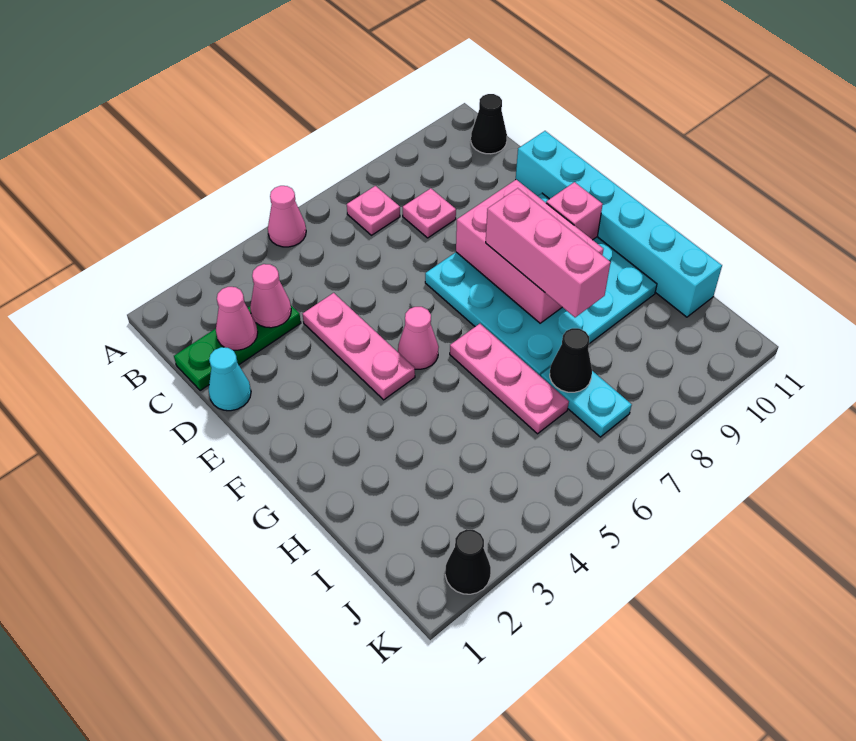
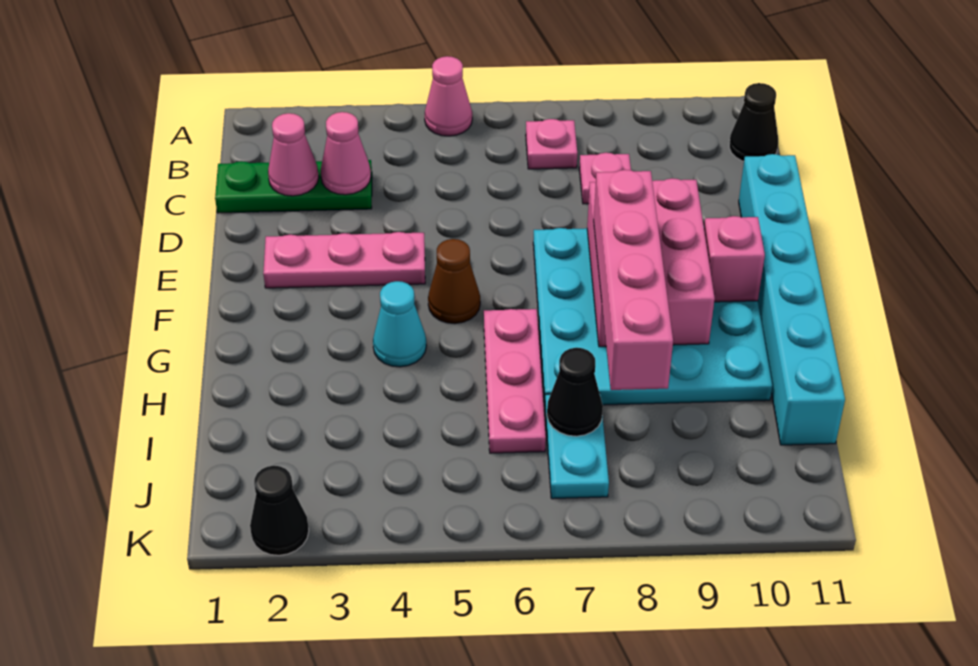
cyan cone D1 level 1 -> cyan cone G4 level 1
pink plate D4:F4 level 1 -> pink plate E2:E4 level 1
pink cone F5 level 1 -> brown cone F5 level 1
pink brick F8:H8 level 3 -> pink brick F8:I8 level 3

